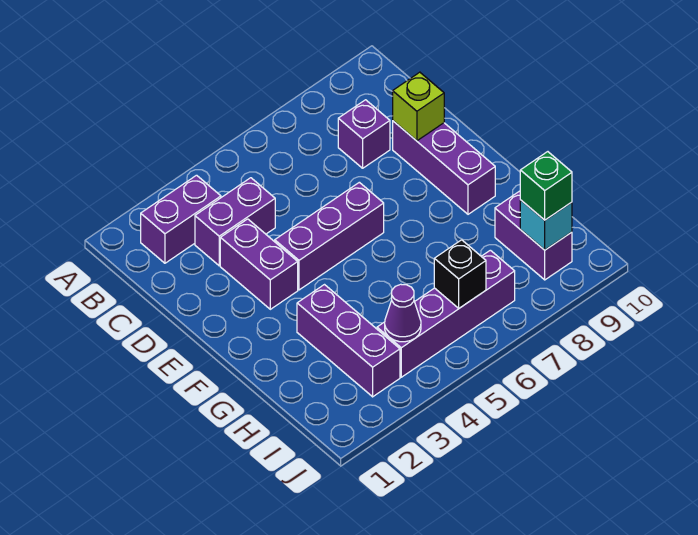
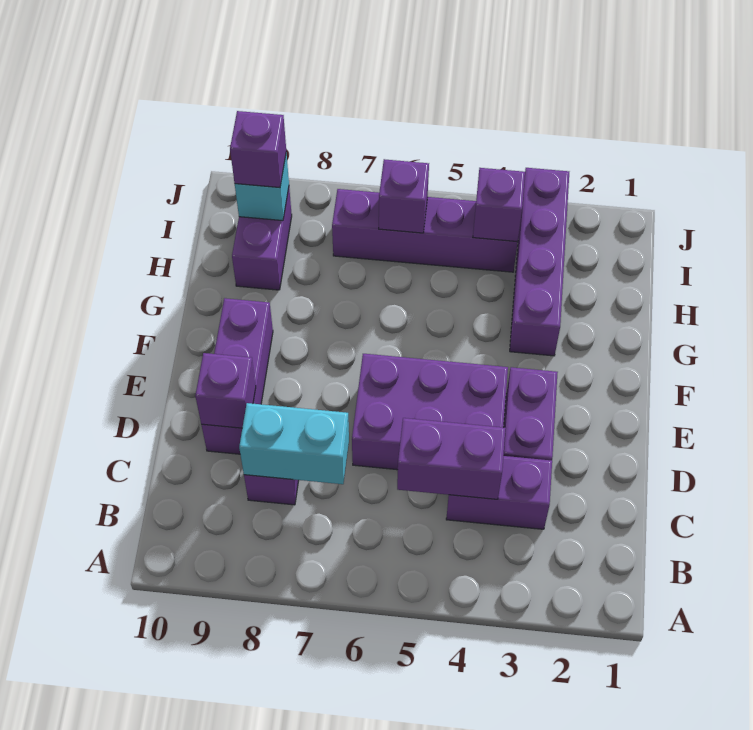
purple brick B2:B3 level 1 -> purple brick C4:C5 level 2
none -> cyan brick C7:C8 level 2
lime brick D9 level 2 -> purple brick D9 level 2
purple brick E4:E6 level 1 -> purple brick D4:E6 level 1
purple brick G3:I3 level 1 -> purple brick G3:J3 level 1
purple cone I4 level 2 -> purple brick I4 level 2
black brick I6 level 2 -> purple brick I6 level 2
green brick I9 level 3 -> purple brick I9 level 3

